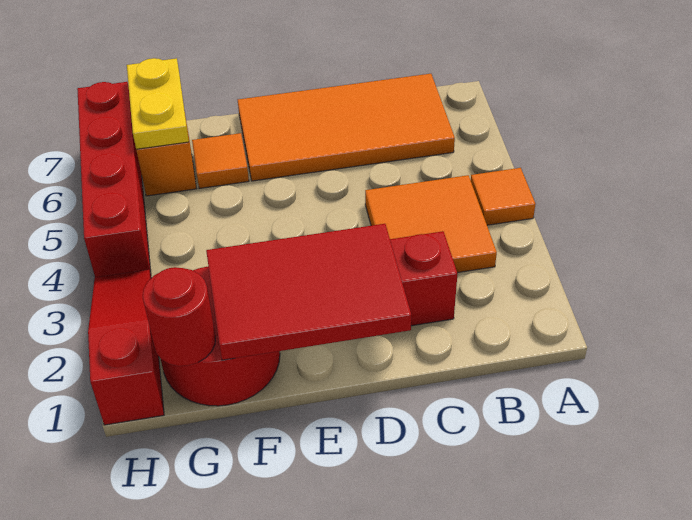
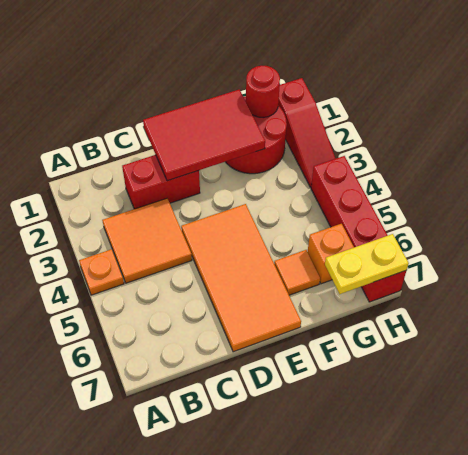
orange tile A4 level 1 -> orange plate A4 level 1
orange tile B6:E7 level 1 -> orange tile D4:E7 level 1
yellow plate G6:G7 level 2 -> yellow plate G7:H7 level 2

